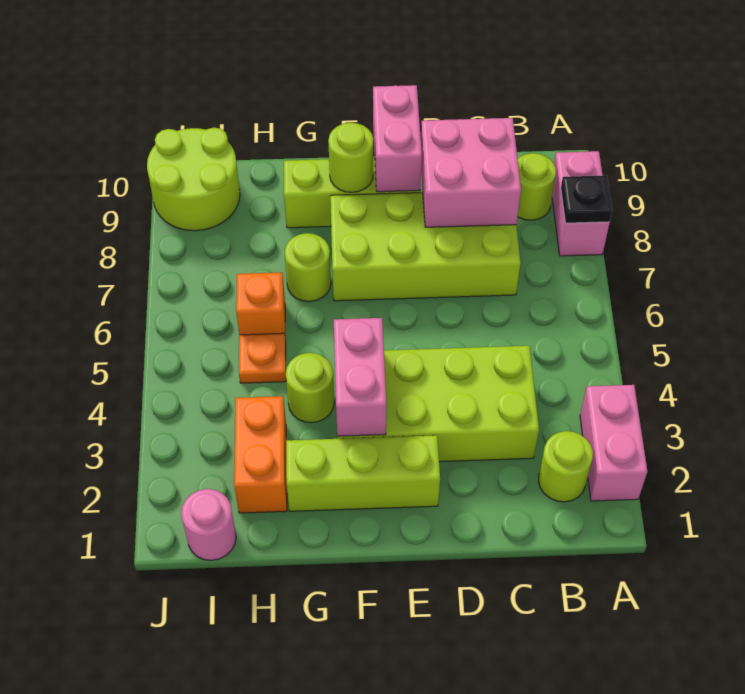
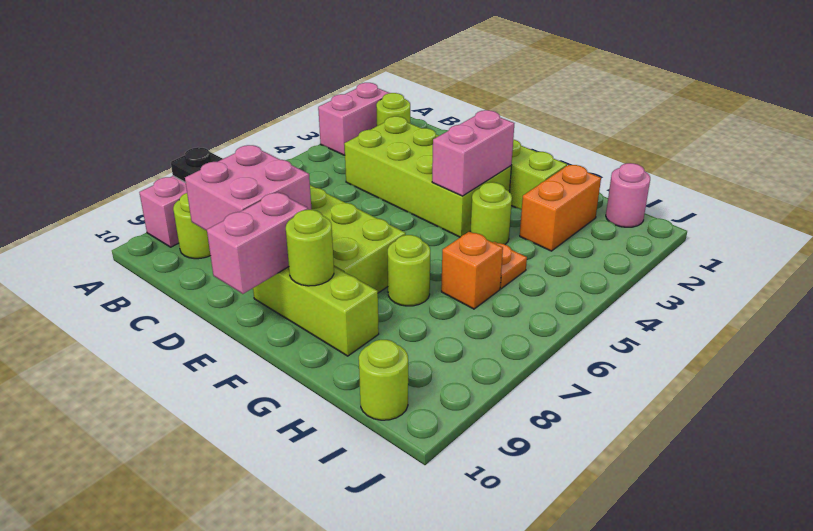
lime round brick I9:J10 level 1 -> lime round brick I10 level 1

